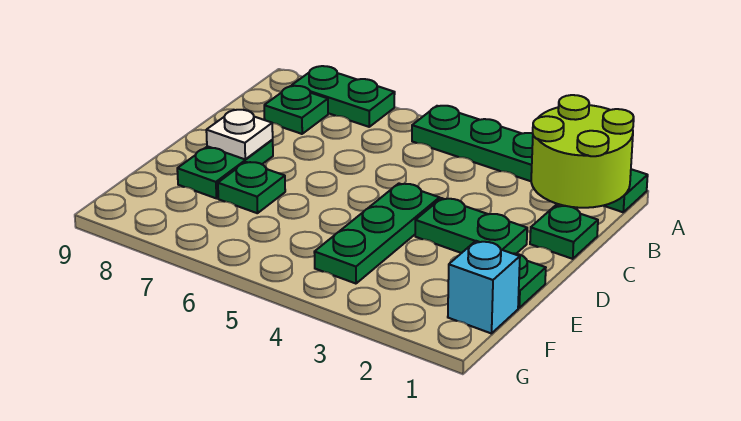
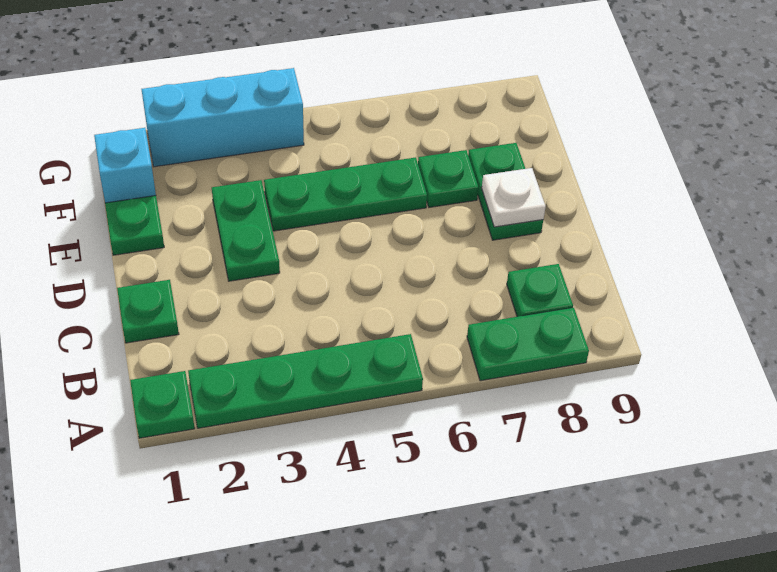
lime round brick A1:B2 level 2 -> none
green plate D2:D3 level 1 -> green plate D3:E3 level 1
green plate D4:F4 level 1 -> green plate E4:E6 level 1
none -> cyan brick G2:G4 level 1

